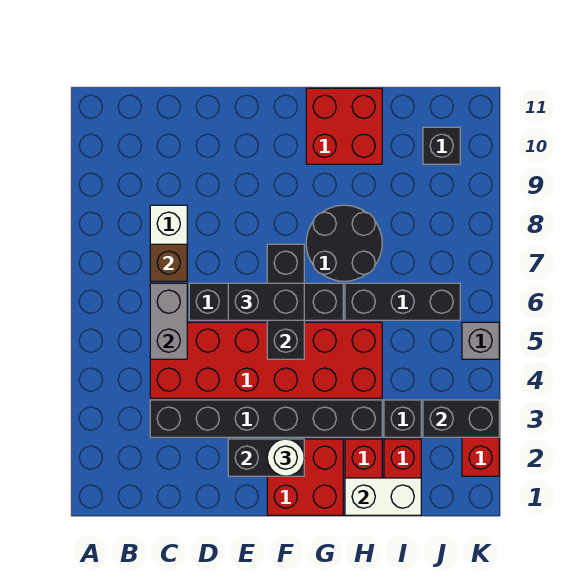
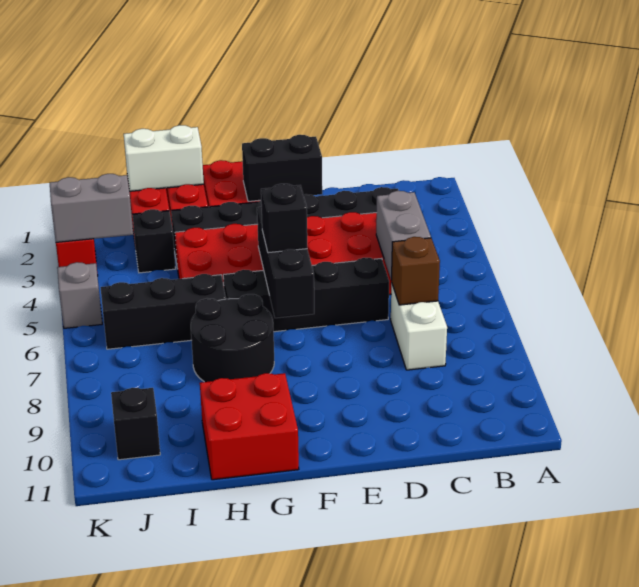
black brick E6:F6 level 3 -> black brick F6 level 3
white round brick F2 level 3 -> none
black brick J3:K3 level 2 -> grey brick J3:K3 level 2

